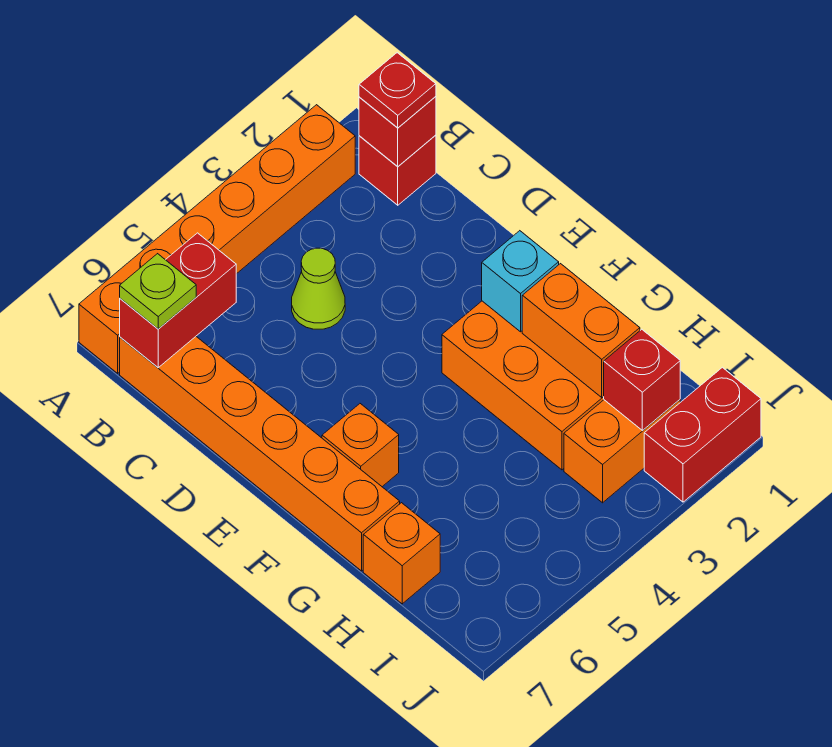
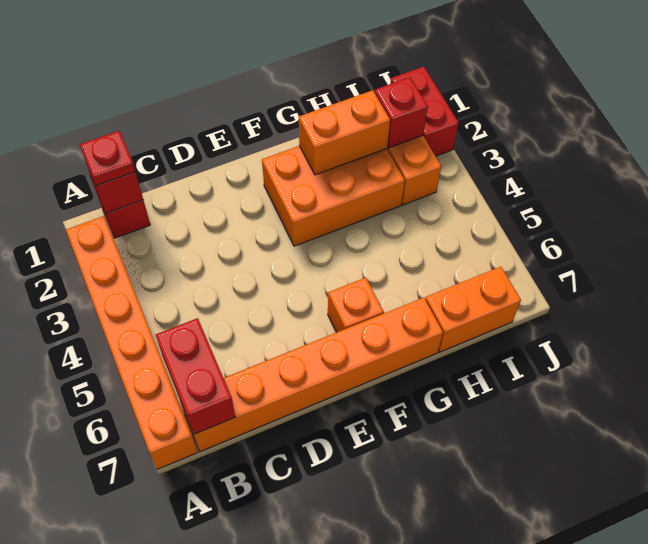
lime plate B7 level 3 -> none
lime cone C4 level 1 -> none
cyan brick F2 level 2 -> none
orange brick H7 level 1 -> orange brick H7:I7 level 1

